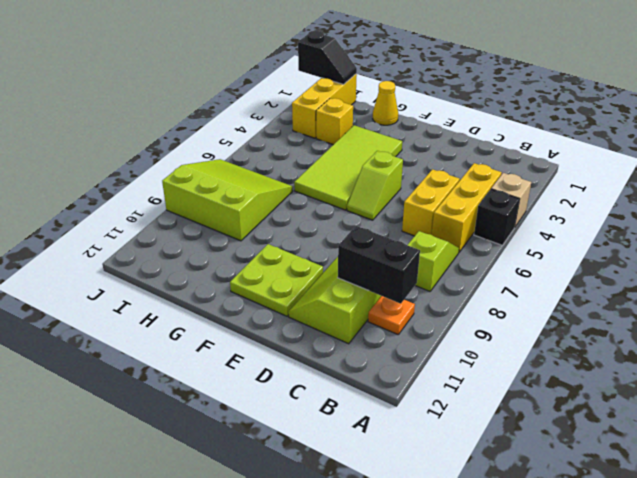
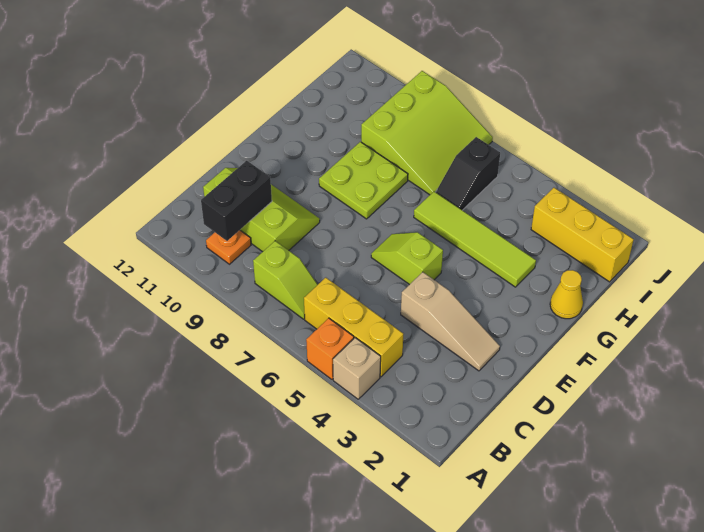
black brick A5 level 1 -> orange brick A5 level 1
yellow brick C5:C6 level 1 -> none
none -> tan slope D2:D4 level 1 top 4
lime plate E10:F11 level 1 -> lime plate F8:G9 level 1
lime tile F3:G6 level 1 -> lime tile G3:G6 level 1
yellow brick H3 level 1 -> none
black slope I1:J1 level 2 top J -> black slope H6:I6 level 1 top I

